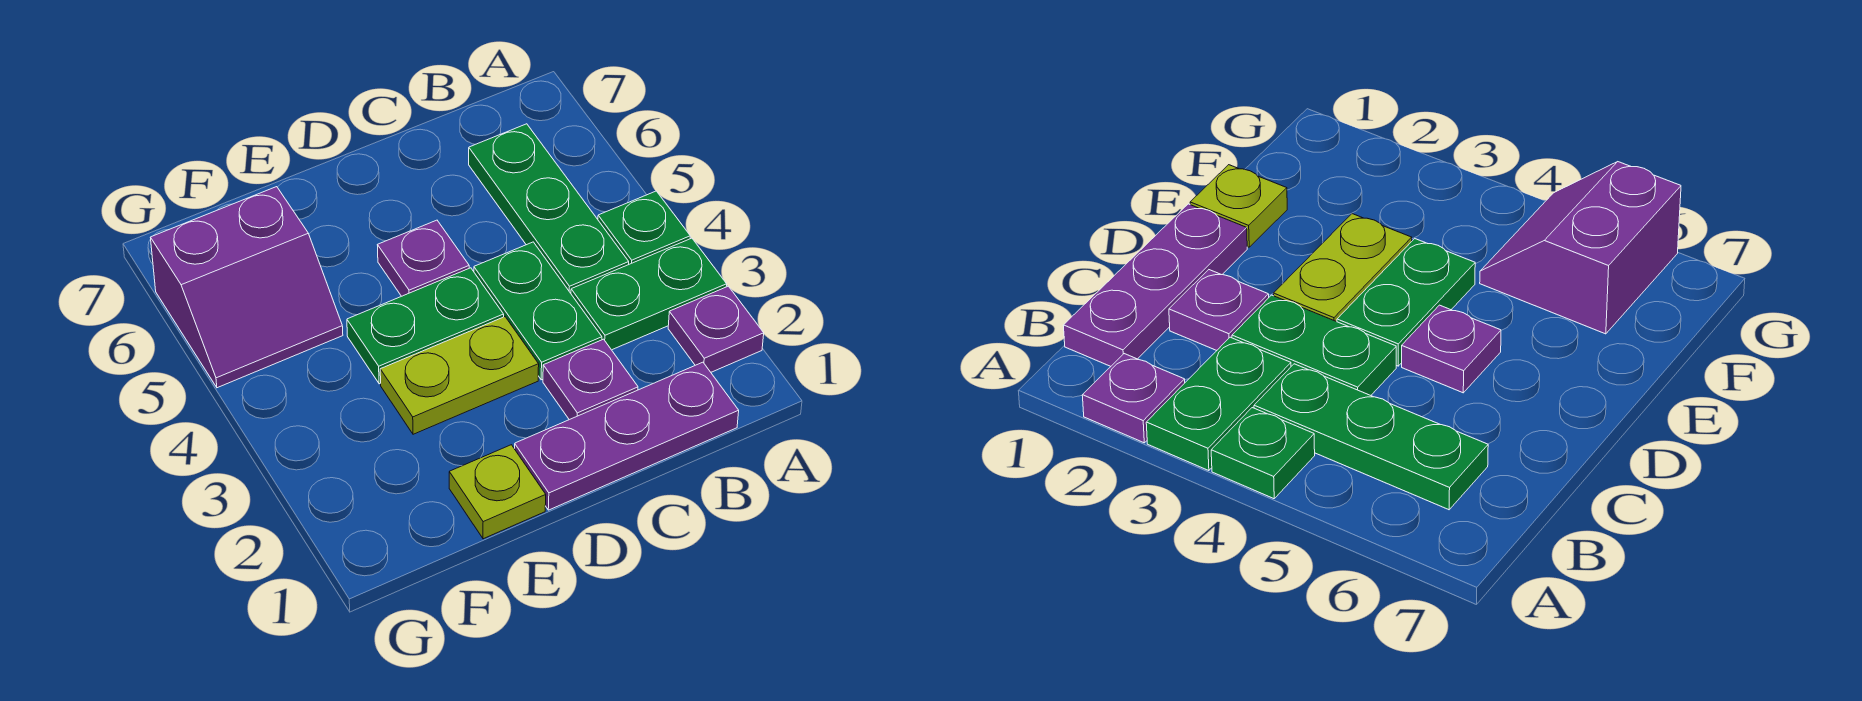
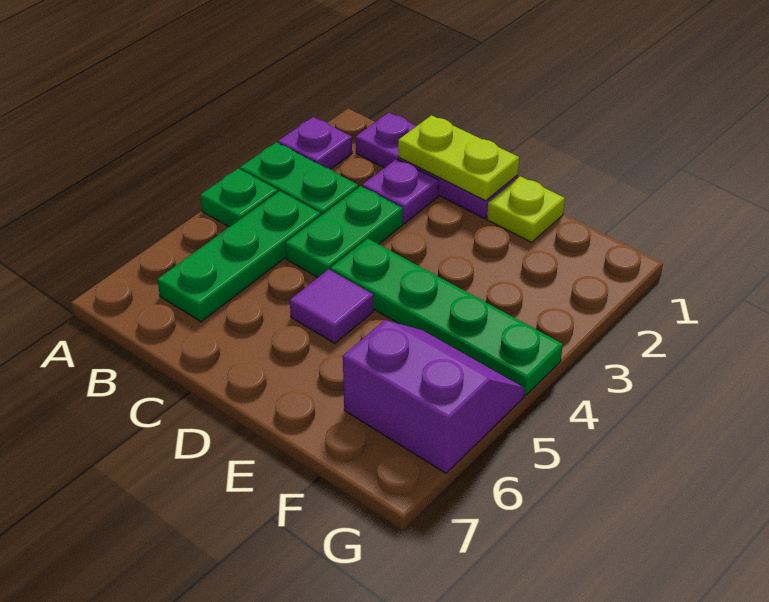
lime plate D3:E3 level 1 -> lime plate C1:D1 level 2
green plate D4:E4 level 1 -> green plate D4:G4 level 1
purple plate D5 level 1 -> purple tile D5 level 1

